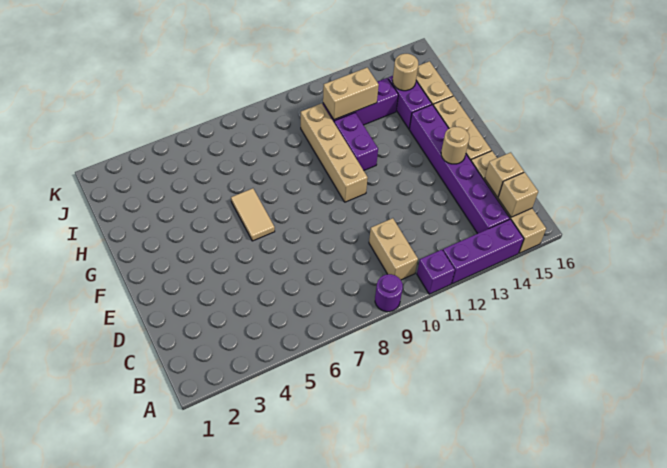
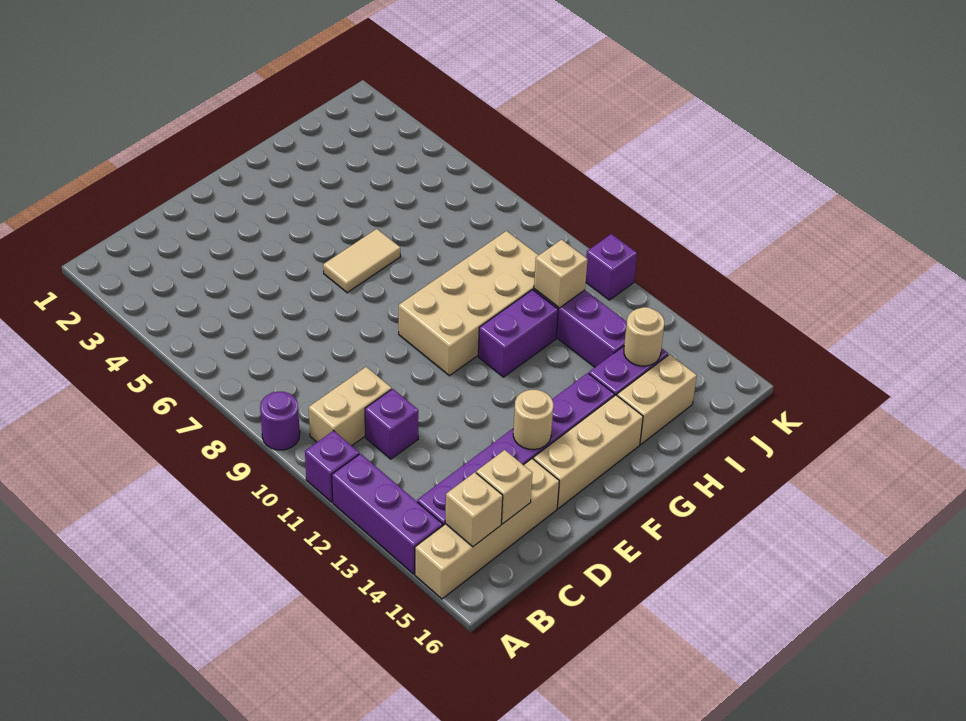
none -> purple brick C11 level 1
tan brick F10:I10 level 1 -> tan brick F9:I10 level 1
tan brick I11:I12 level 2 -> tan brick I11 level 2
none -> purple brick K11 level 1

